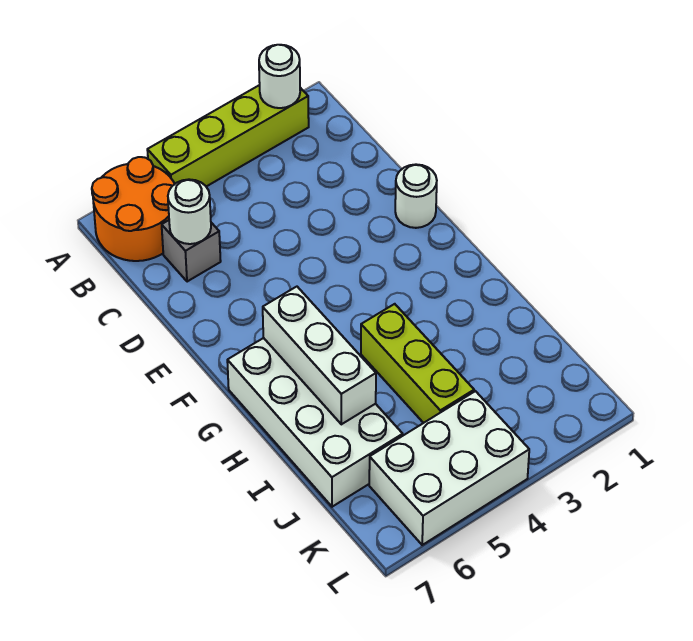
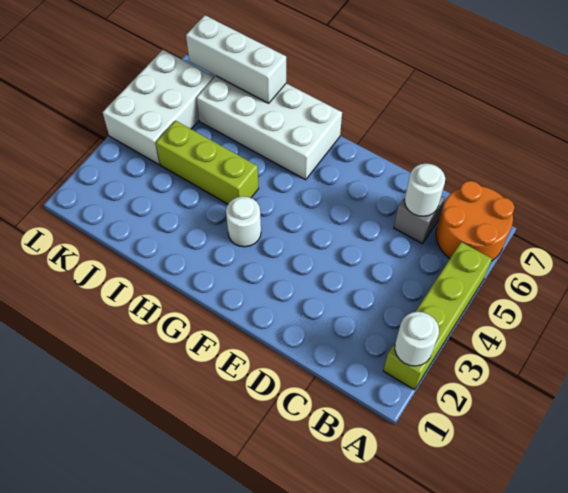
white round brick E1 level 1 -> white round brick G3 level 1
white brick G6:I6 level 2 -> white brick I7:K7 level 2

